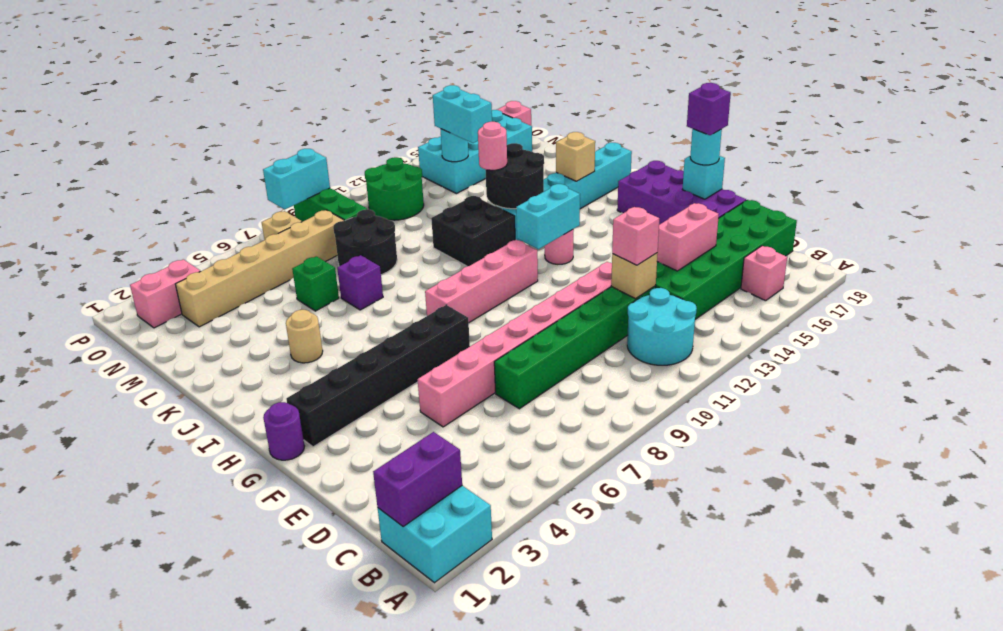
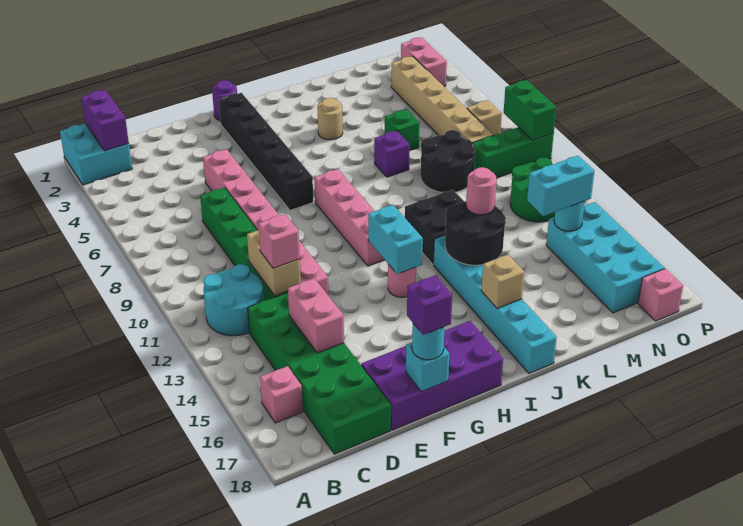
tan brick D12 level 2 -> tan brick D11:D12 level 2
cyan brick P8:P9 level 2 -> green brick P8:P9 level 2

